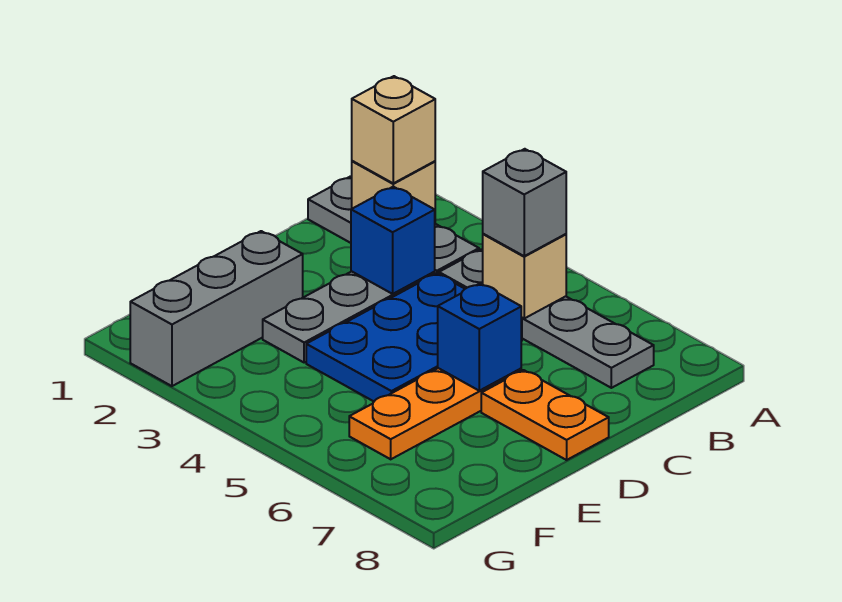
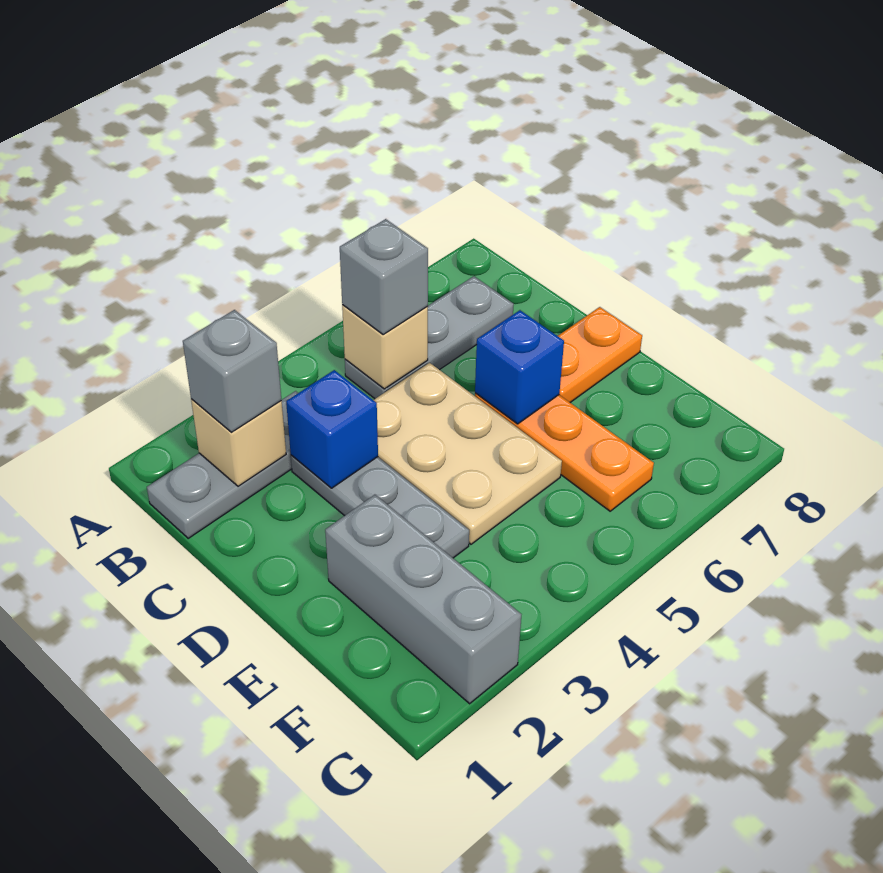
tan brick B2 level 3 -> grey brick B2 level 3
grey plate B4:B7 level 1 -> grey plate B5:B7 level 1
blue plate C4:E5 level 1 -> tan plate C4:E5 level 1

